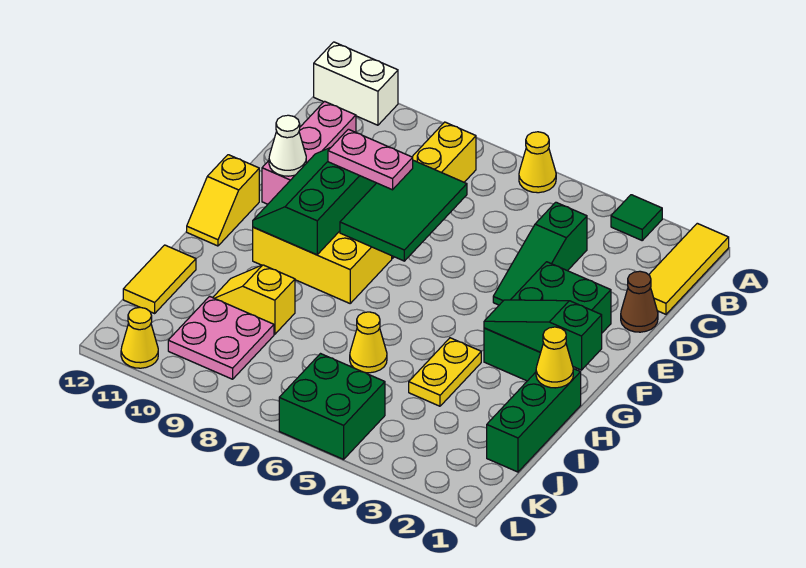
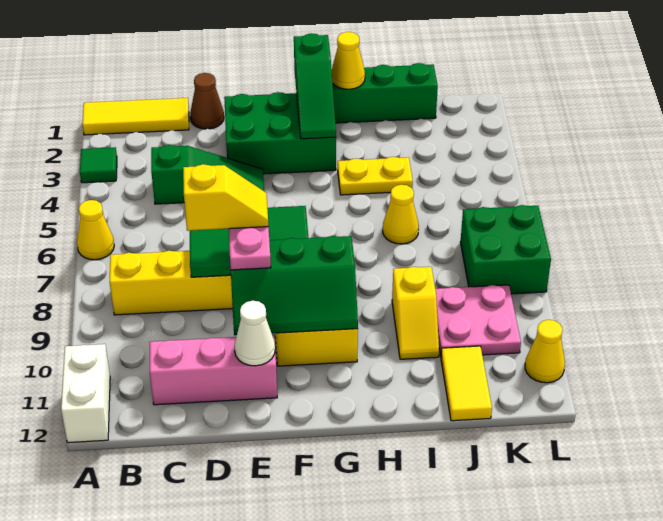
yellow slope F12:G12 level 1 top F -> yellow slope D8:E8 level 4 top D
yellow tile I12:J12 level 1 -> yellow tile J11:J12 level 1
green brick K5:L6 level 1 -> green brick K7:L8 level 1

